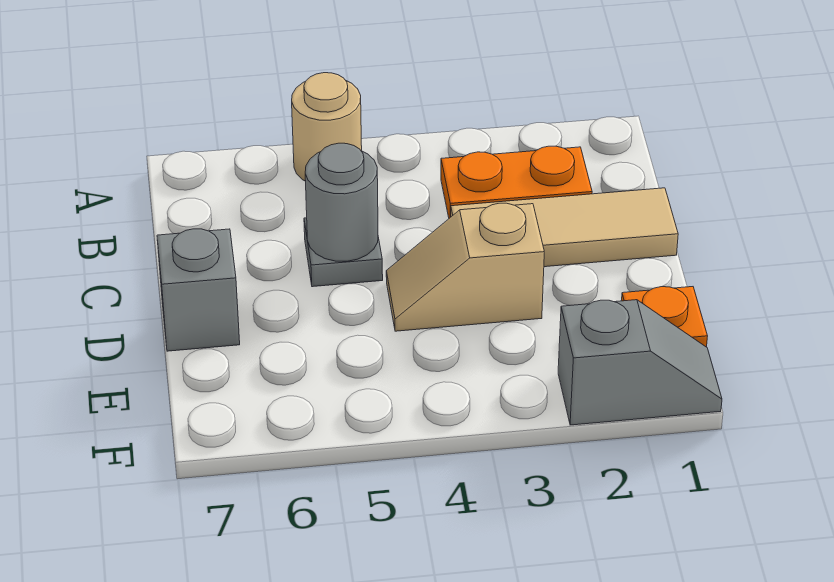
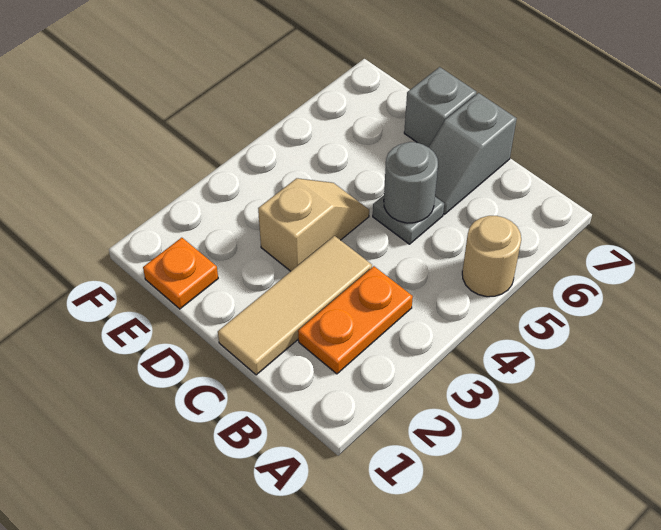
grey slope F1:F2 level 1 top 2 -> grey slope C6:C7 level 1 top 7

